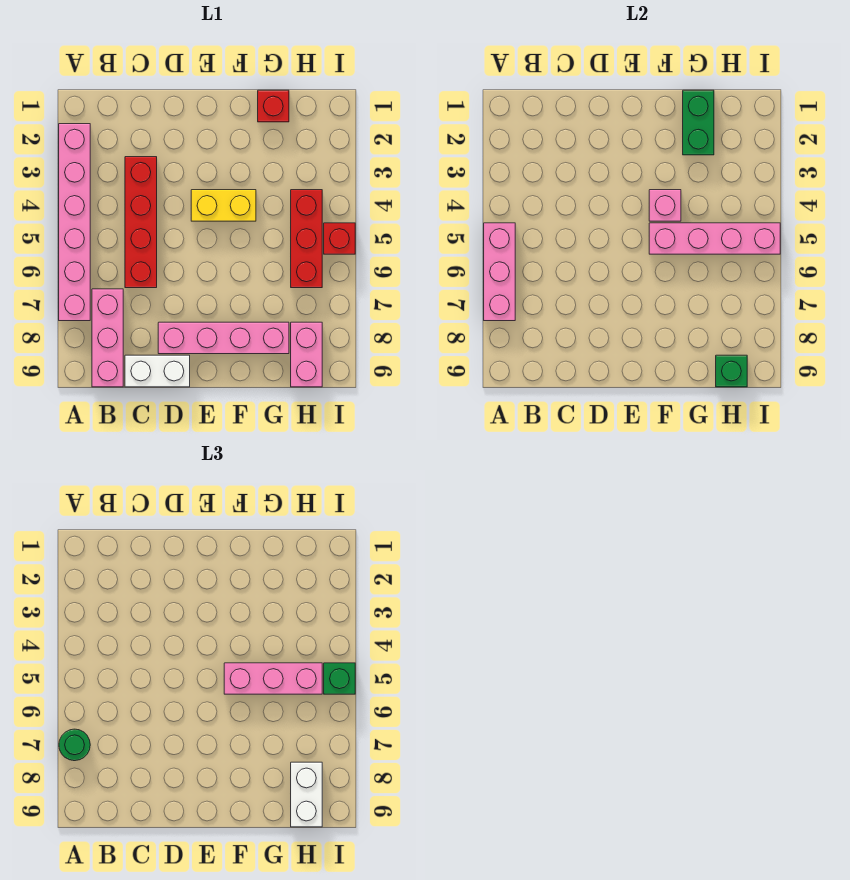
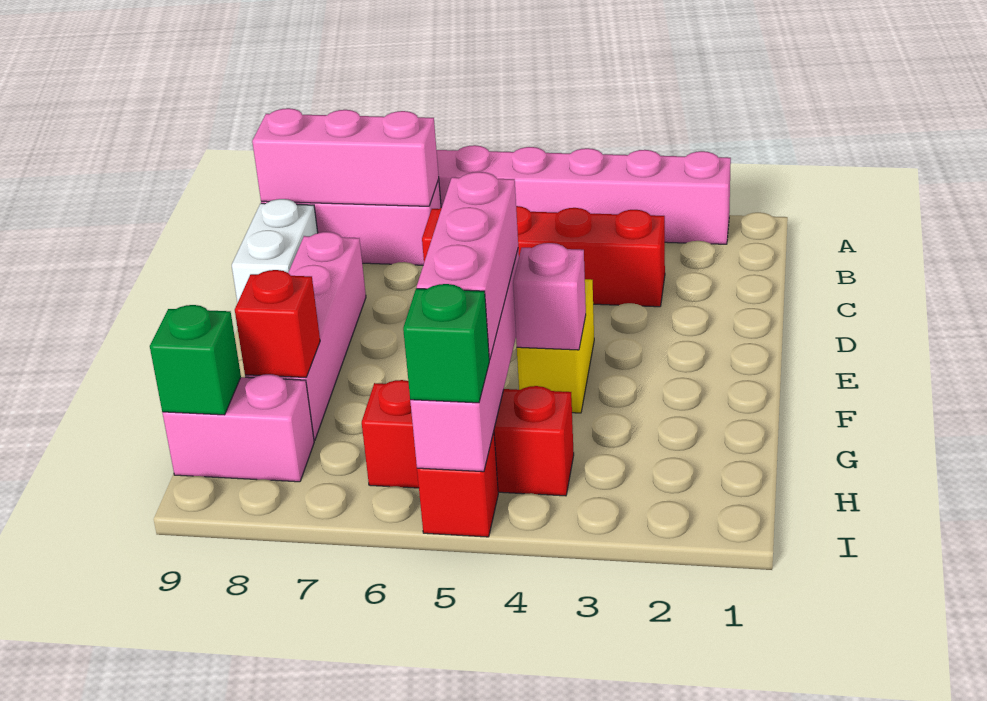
pink brick A5:A7 level 2 -> pink brick B7:B9 level 2
green round brick A7 level 3 -> none
red brick G1 level 1 -> red brick G8 level 2
green brick G1:G2 level 2 -> none
white brick H8:H9 level 3 -> none

